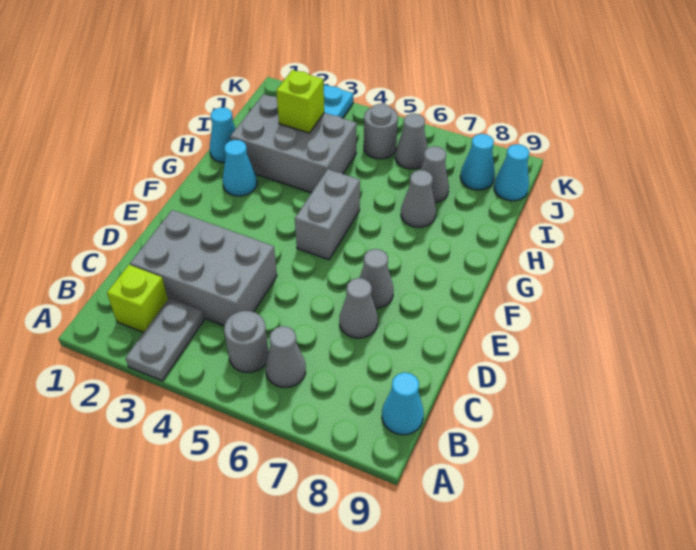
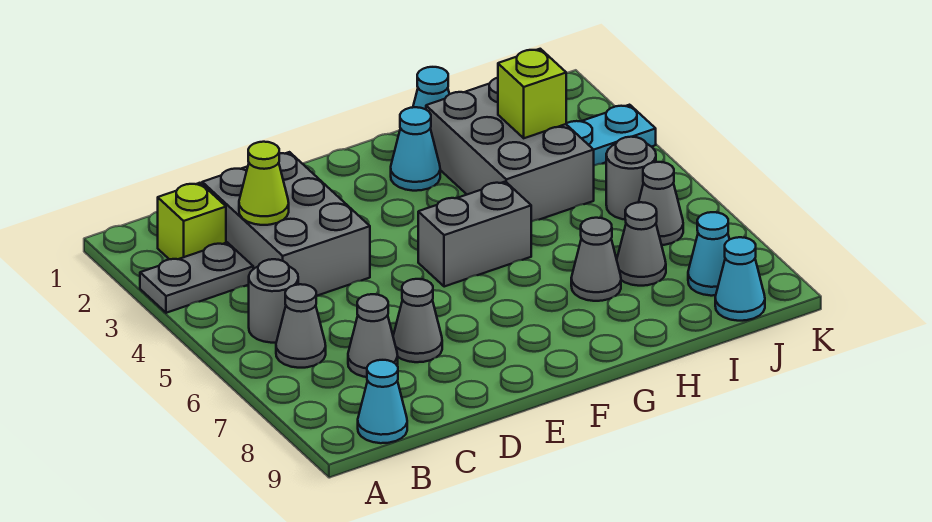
none -> lime cone C3 level 2
grey cone E7 level 1 -> grey cone C7 level 1

